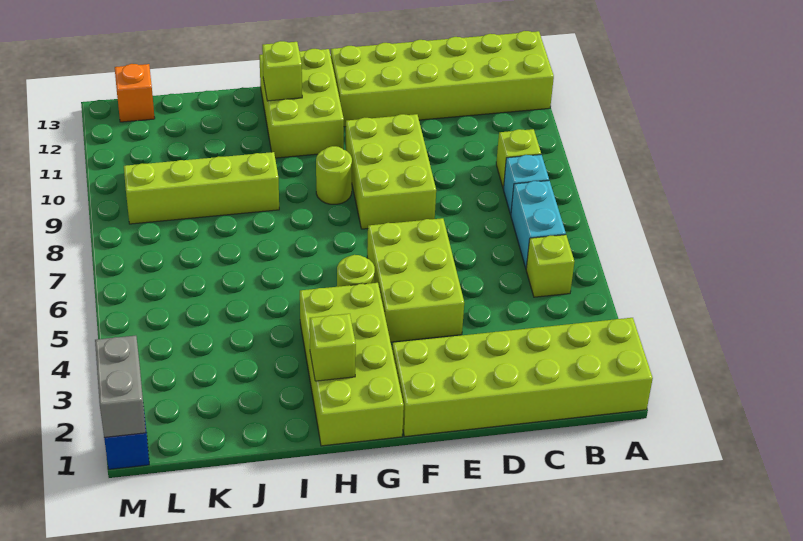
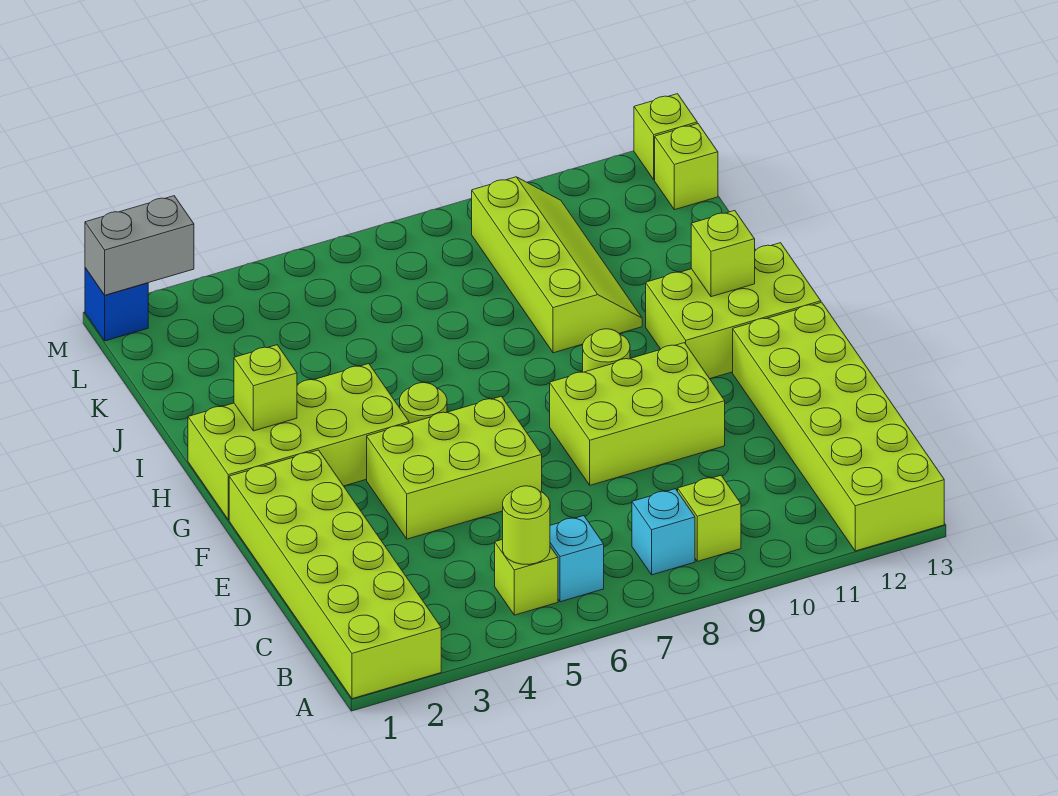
none -> lime round brick B5 level 2
cyan brick B6:B7 level 1 -> cyan brick B6 level 1
orange brick L13 level 1 -> lime brick L13 level 1
none -> lime brick M13 level 1

